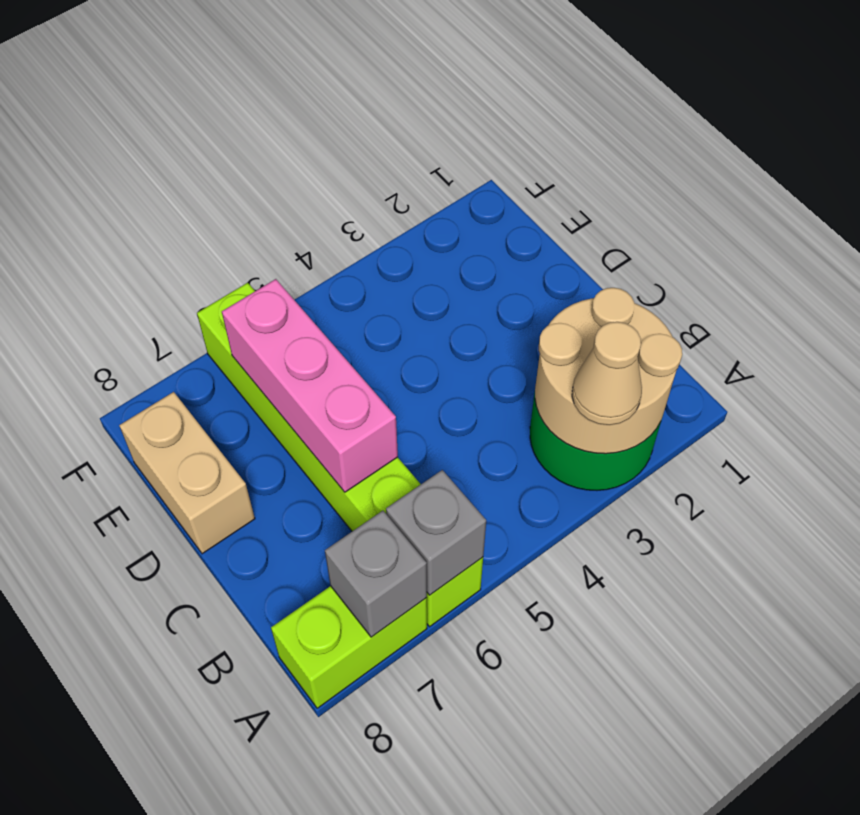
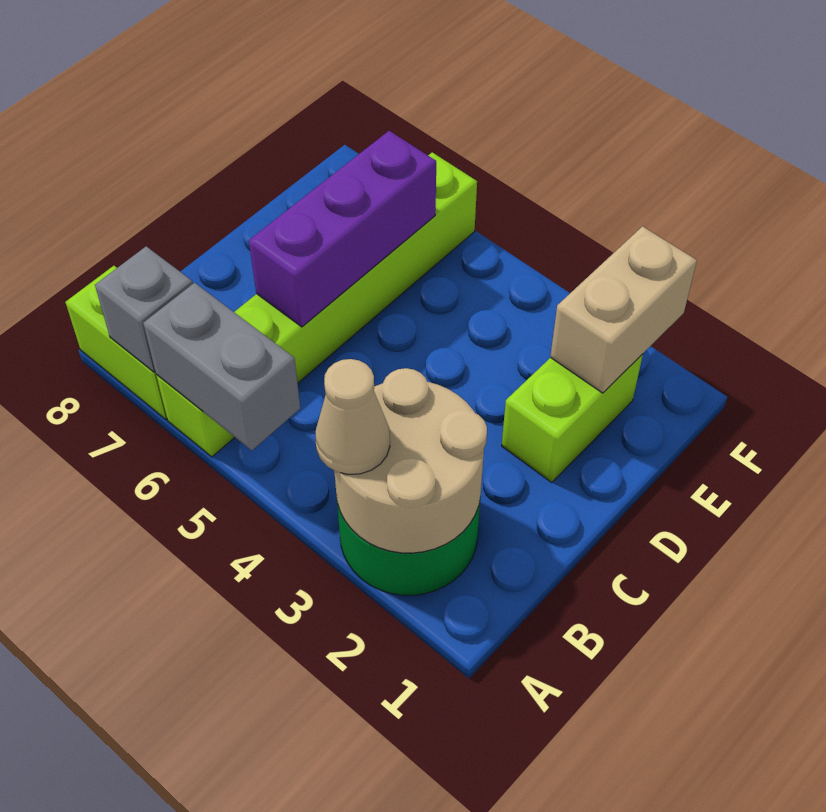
grey brick A6 level 2 -> grey brick A5:A6 level 2
pink brick C6:E6 level 2 -> purple brick C6:E6 level 2
none -> lime brick D2:E2 level 1
tan brick D8:E8 level 1 -> tan brick E2:F2 level 2

